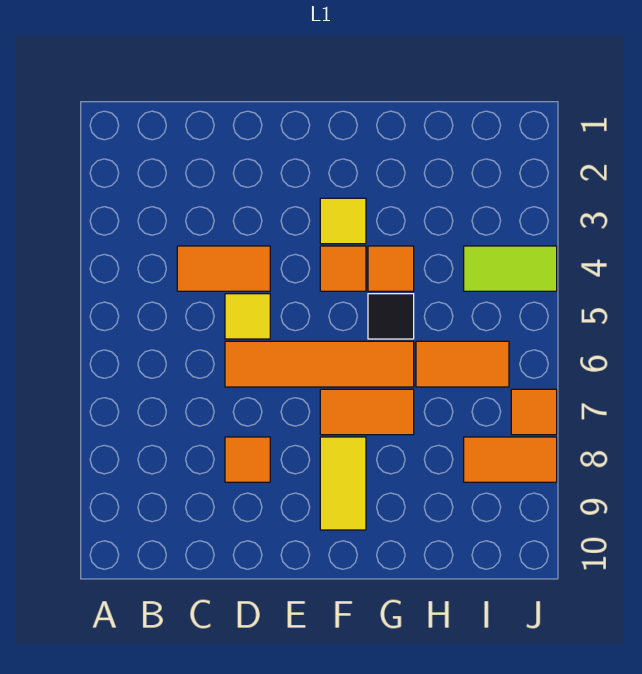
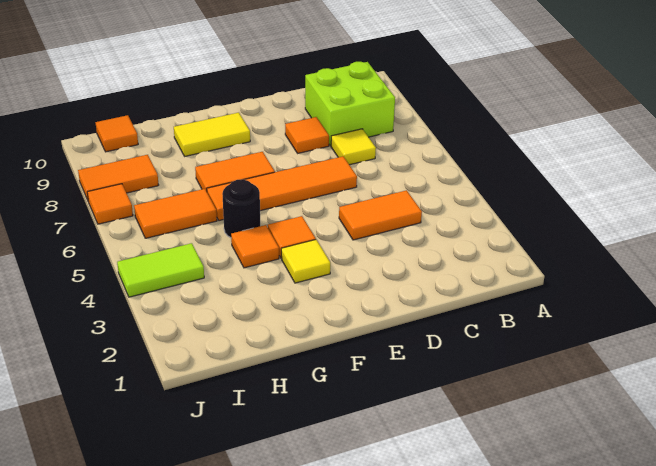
none -> lime brick B8:C9 level 1
yellow tile D5 level 1 -> yellow tile C7 level 1
yellow tile F8:F9 level 1 -> yellow tile F9:G9 level 1
black tile G5 level 1 -> black round brick G5 level 1
none -> orange tile I10 level 1

